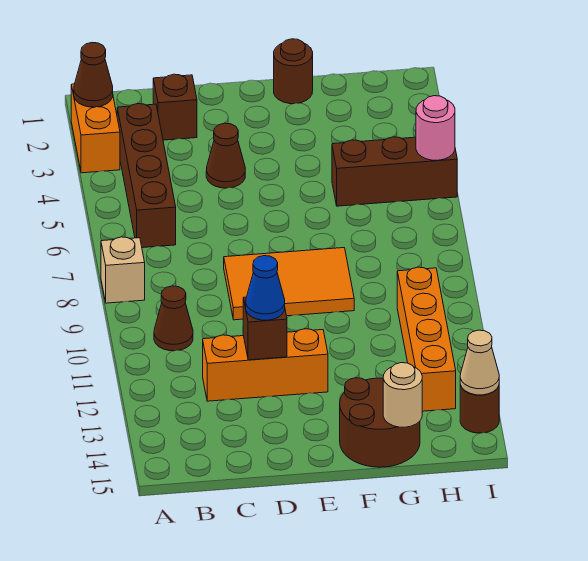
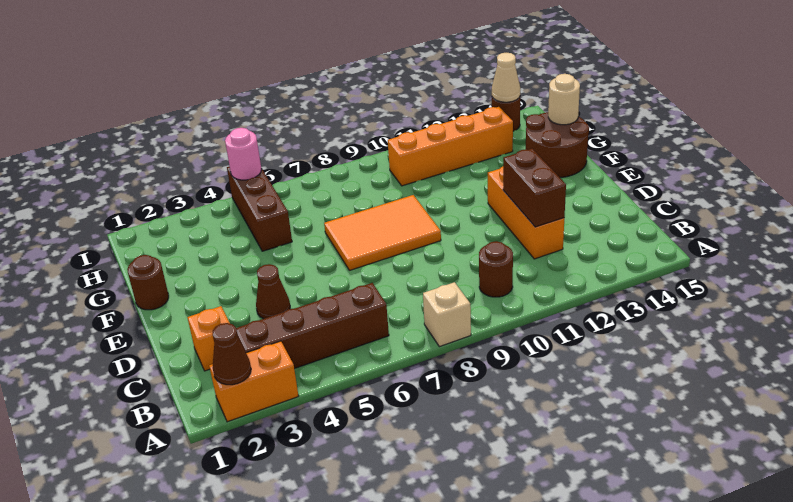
brown cone B10 level 1 -> brown round brick B10 level 1
brown brick C2 level 1 -> orange brick C2 level 1
orange tile D8:F9 level 1 -> orange tile E7:F9 level 1
brown brick D12 level 2 -> brown brick C12:D12 level 2
blue cone D12 level 3 -> none

